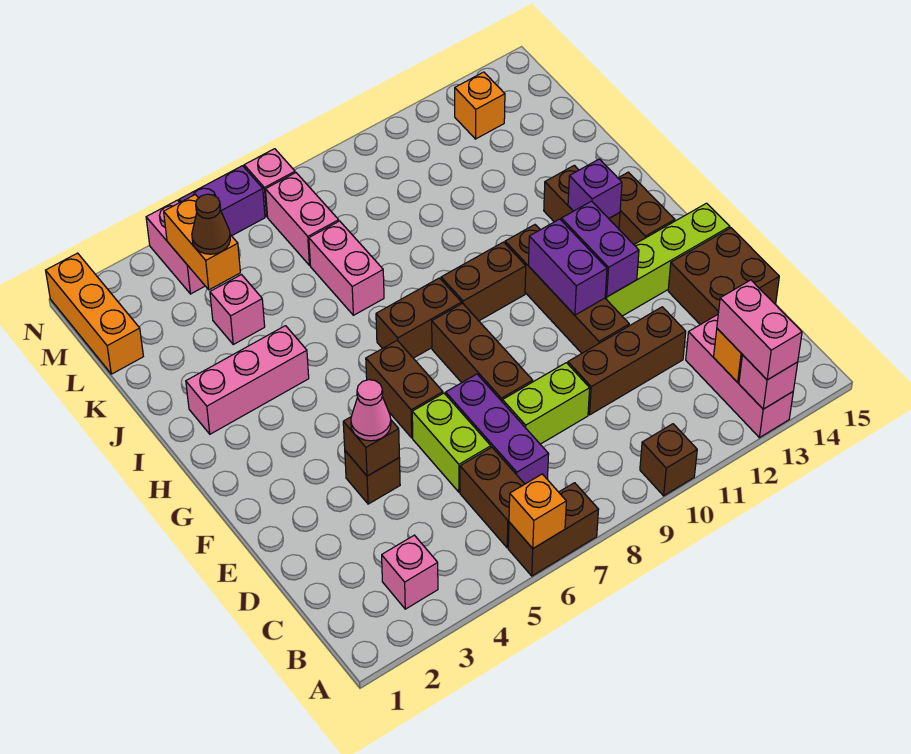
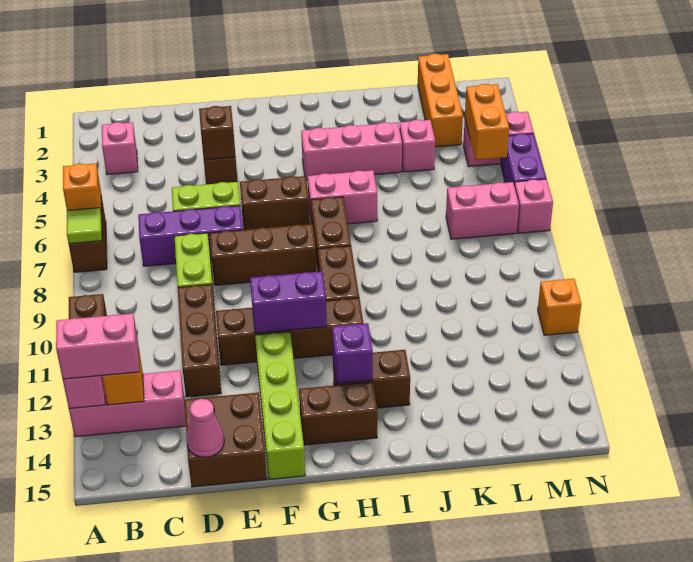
none -> lime tile A7 level 2
brown brick B6:C6 level 1 -> none
pink cone E4 level 3 -> pink cone D15 level 2
purple brick F12:G12 level 2 -> none
pink brick I2:I4 level 1 -> pink brick H4:J4 level 1
pink brick J7:K7 level 1 -> pink brick H6:I6 level 1
orange brick L1:N1 level 1 -> orange brick L1:L3 level 1
orange brick L4:M4 level 2 -> orange brick M4:M5 level 2
brown cone L4 level 3 -> none
orange brick M13 level 1 -> orange brick N11 level 1

